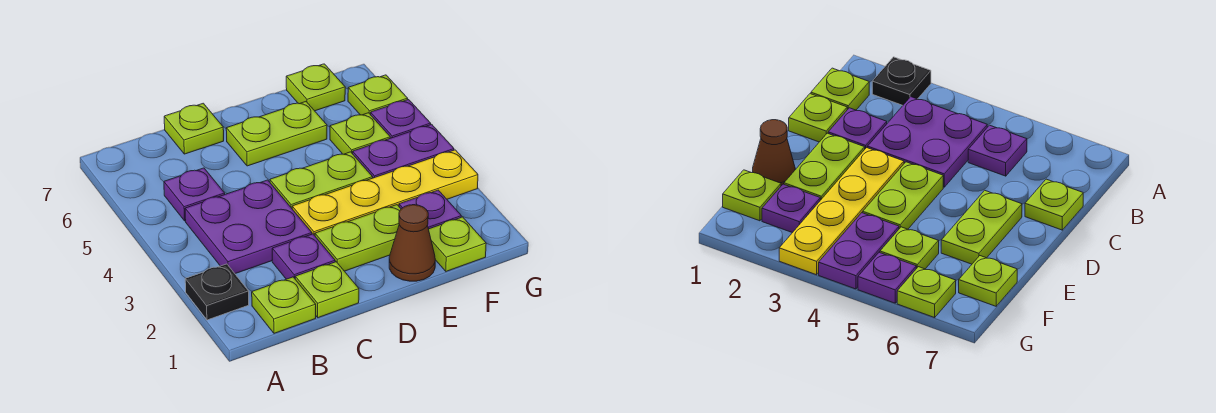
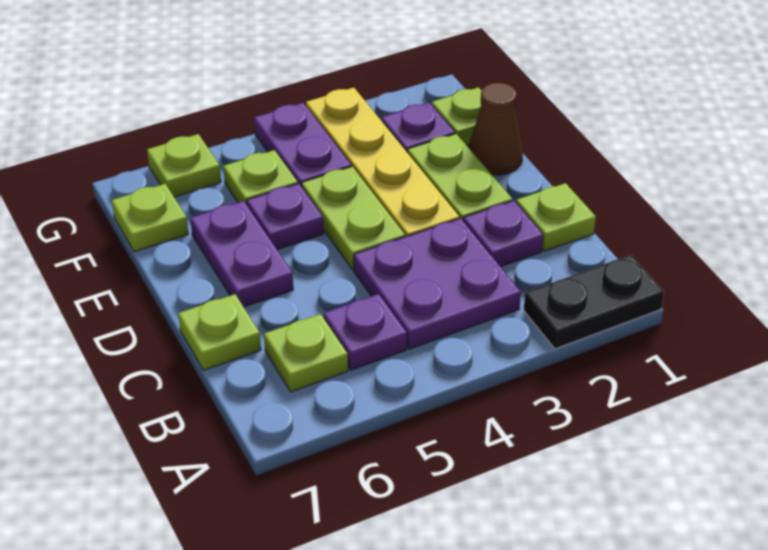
black plate A2 level 1 -> black plate A1:A2 level 1
lime plate B1 level 1 -> lime plate B6 level 1
lime plate D6:E6 level 1 -> purple plate D6:E6 level 1
purple plate G5 level 1 -> purple plate E5 level 1

